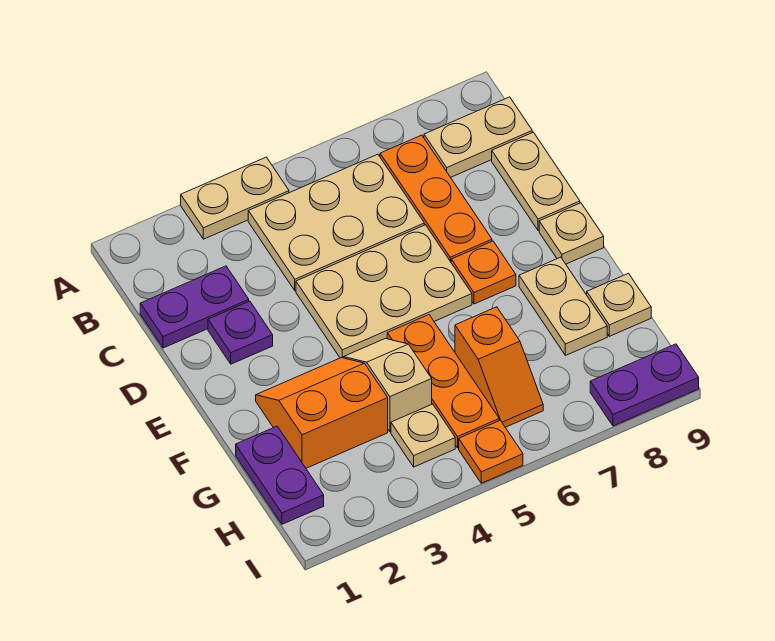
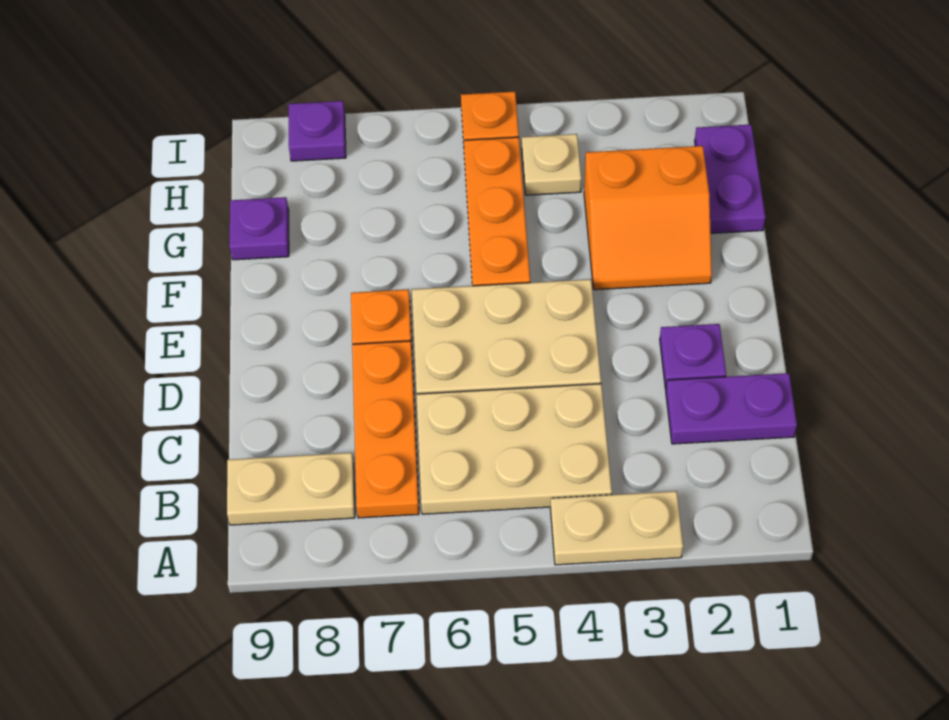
tan plate C9:D9 level 1 -> none
tan plate E9 level 1 -> none
tan slope F4:G4 level 1 top G -> none
tan plate F8:G8 level 1 -> none
orange slope G6:H6 level 1 top G -> none
tan plate G9 level 1 -> purple plate G9 level 1
purple plate I8:I9 level 1 -> purple plate I8 level 1

